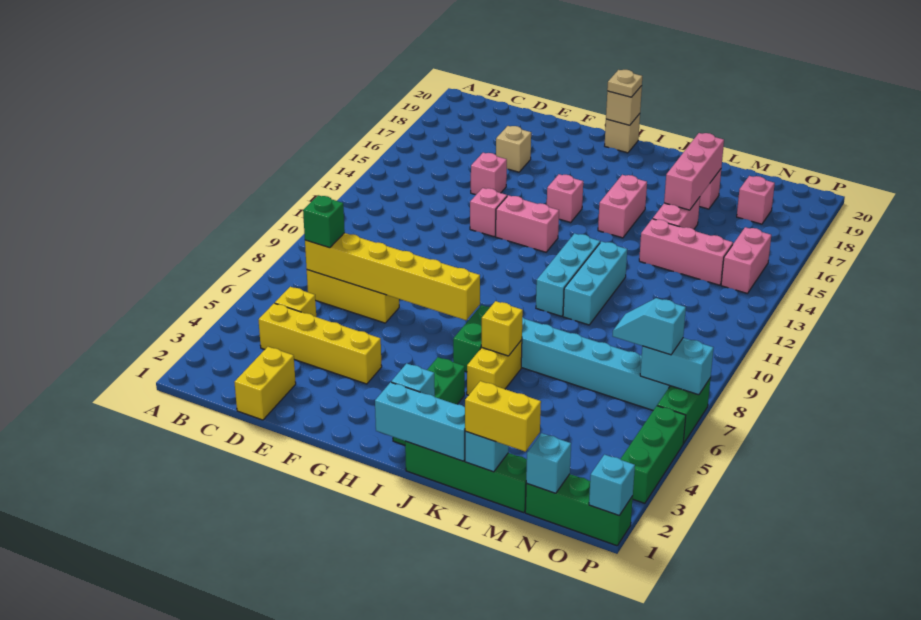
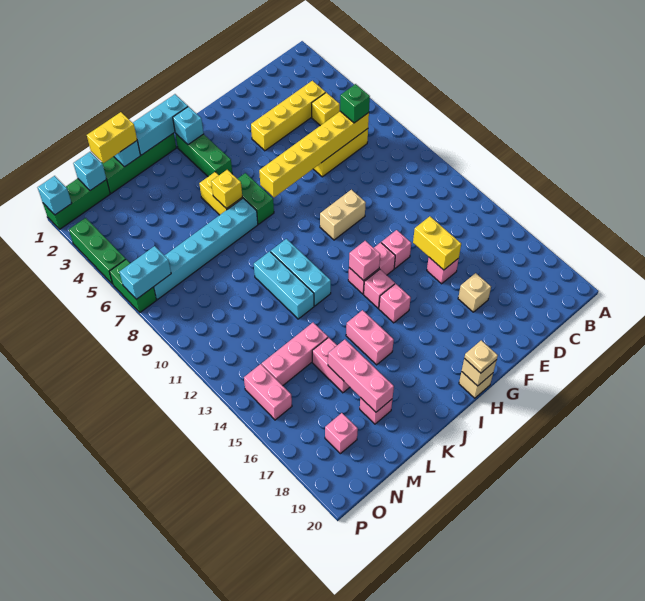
yellow brick D1:D2 level 1 -> yellow brick E14:E15 level 2
none -> tan brick F10:G10 level 1
none -> pink brick H13 level 2
none -> pink brick H14 level 1
cyan slope N7:O7 level 3 top O -> none

